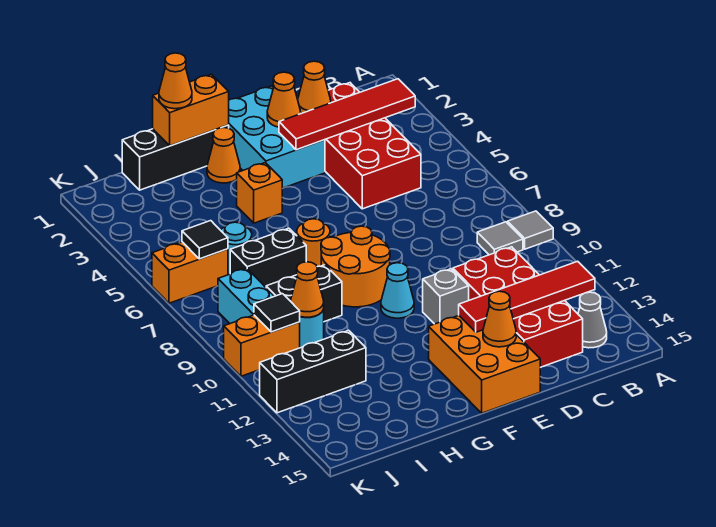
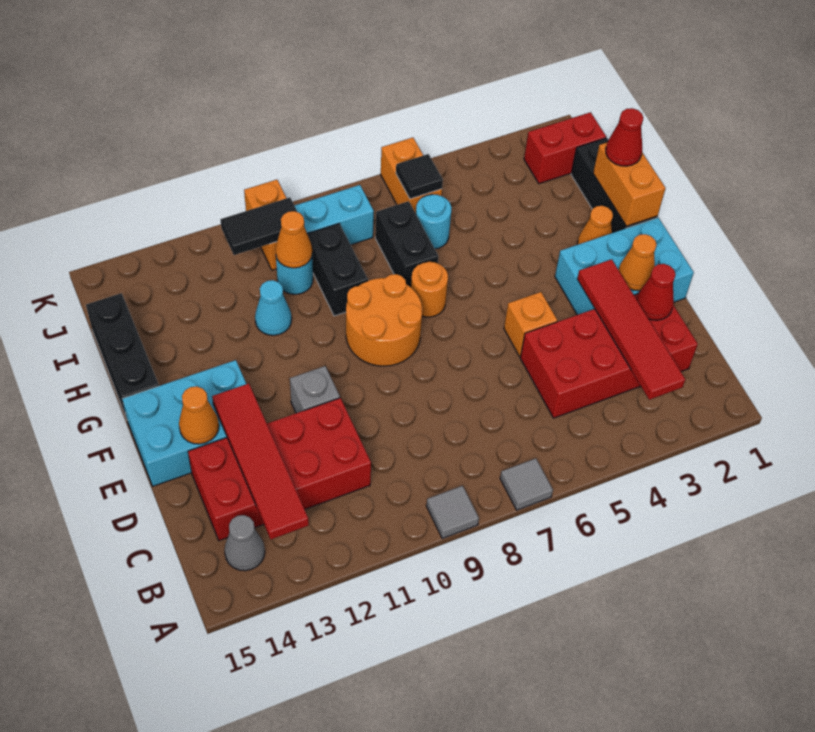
grey tile B9 level 1 -> grey tile A7 level 1
orange cone D2 level 2 -> red cone D2 level 2
orange brick E13:F15 level 1 -> cyan brick E13:F15 level 1
cyan cone F10 level 1 -> cyan cone H11 level 1
orange brick G4 level 1 -> orange brick E5 level 1
orange cone H1 level 3 -> red cone H1 level 3
black brick I12:K12 level 1 -> black brick G15:I15 level 1
none -> red brick J1:J2 level 1
black tile J10 level 2 -> black tile J10:J11 level 2

